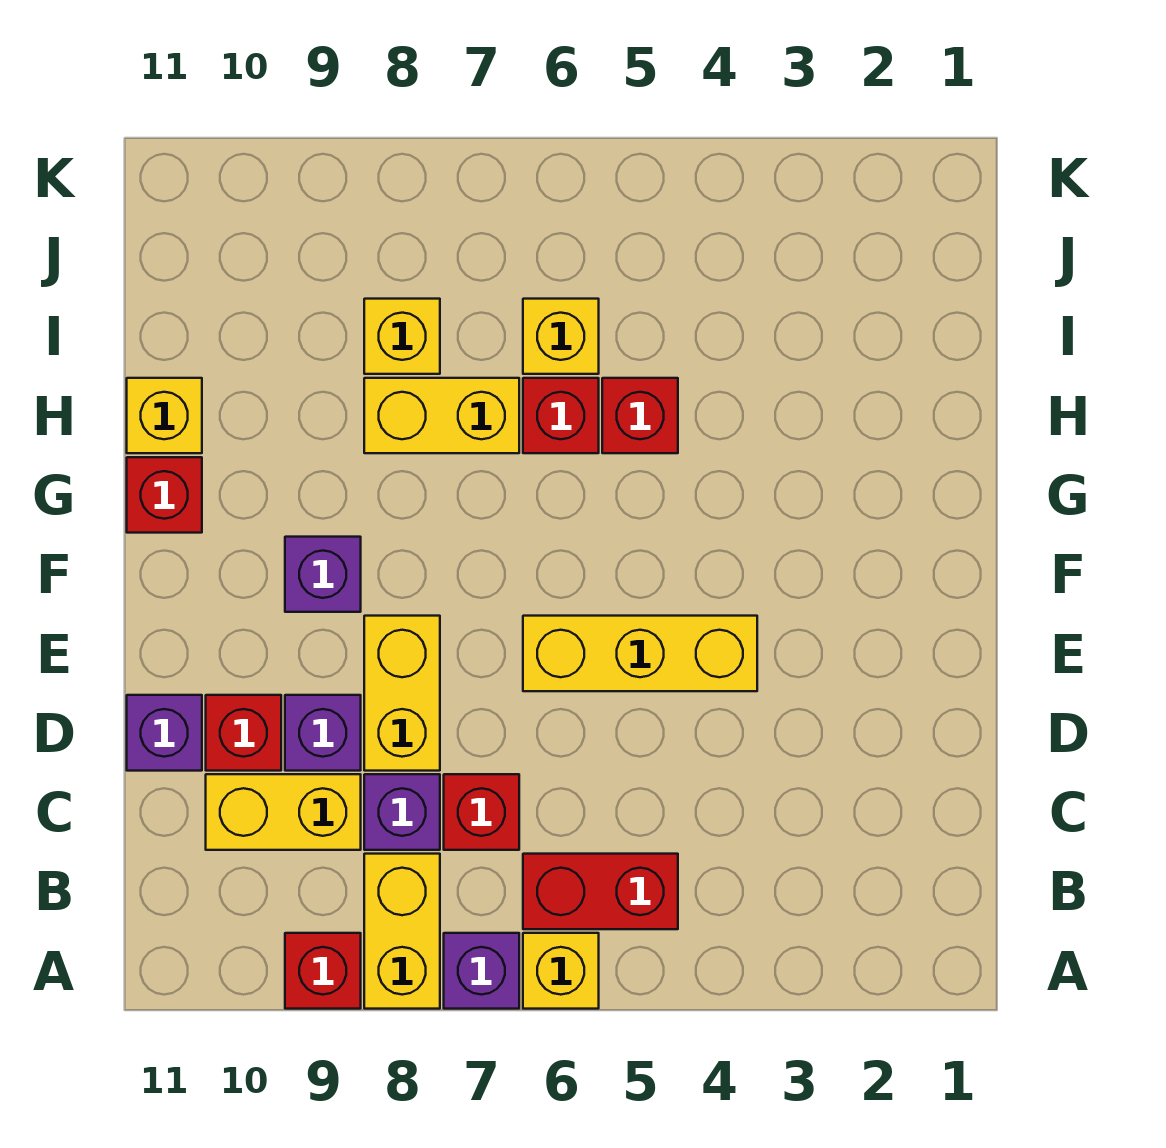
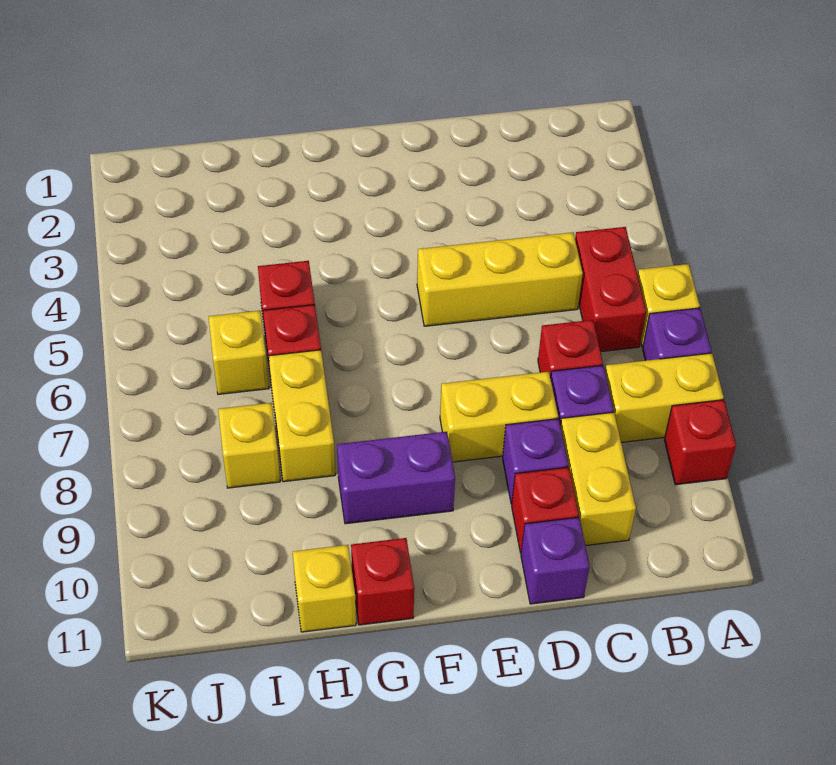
yellow brick E4:E6 level 1 -> yellow brick C5:E5 level 1
purple brick F9 level 1 -> purple brick F9:G9 level 1

